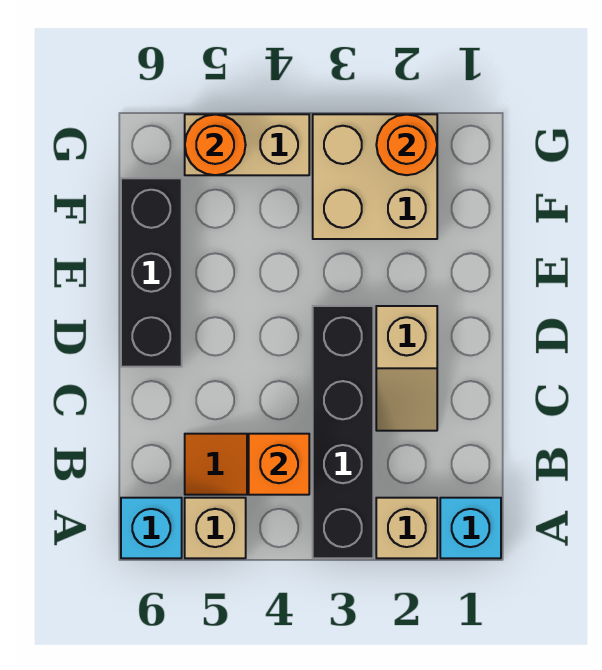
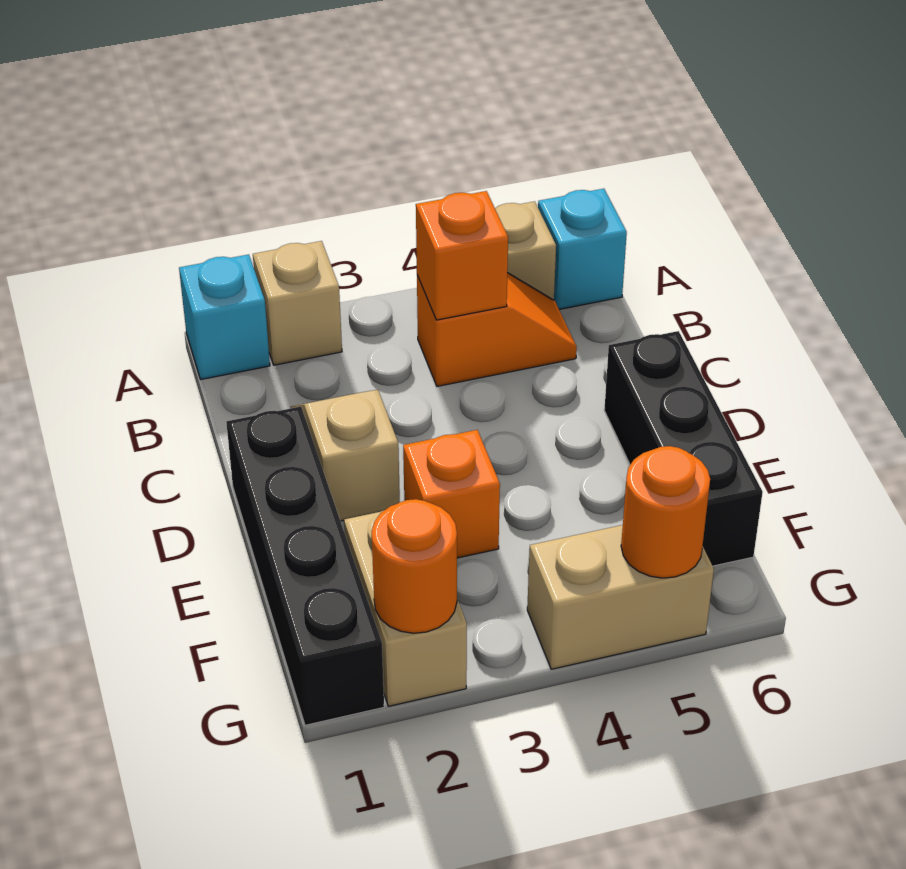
black brick A3:D3 level 1 -> black brick D1:G1 level 1
none -> orange brick E3 level 1
tan brick F2:G3 level 1 -> tan brick F2:G2 level 1

